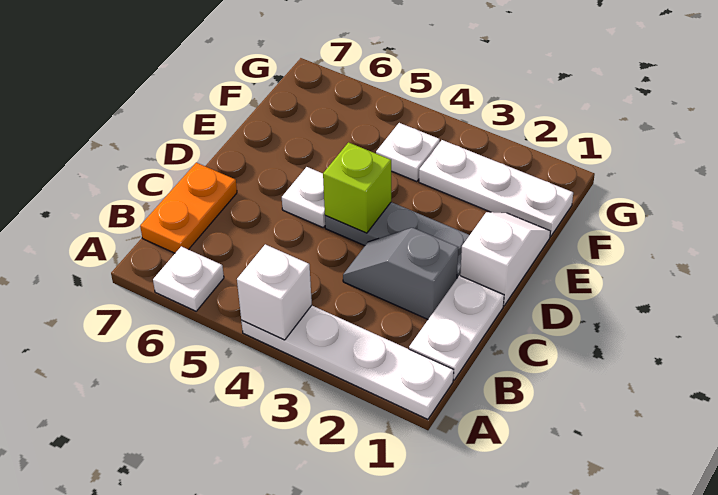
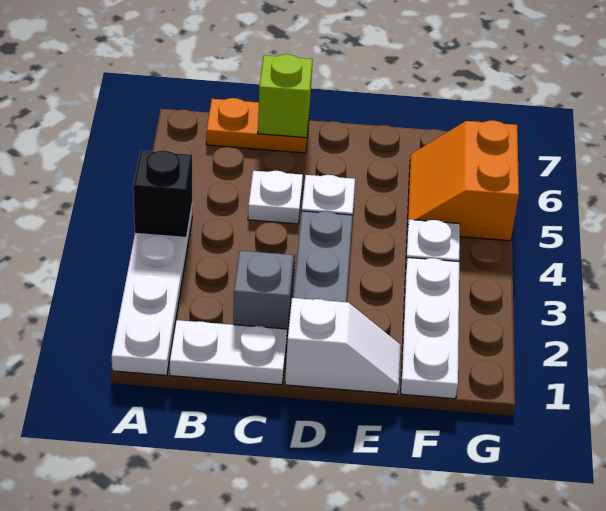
white brick A4 level 2 -> black brick A4 level 2
white plate A6 level 1 -> white plate C5 level 1
lime brick D4 level 2 -> lime brick C7 level 2
none -> orange slope F5:G6 level 1 top G

